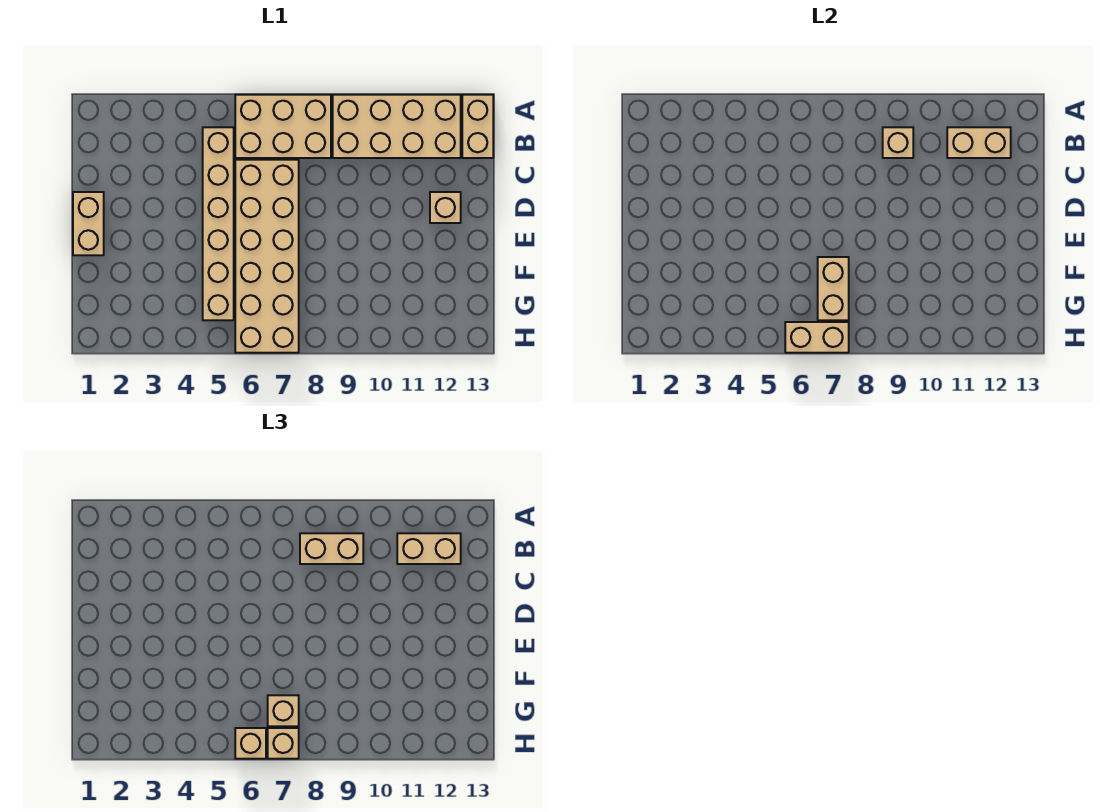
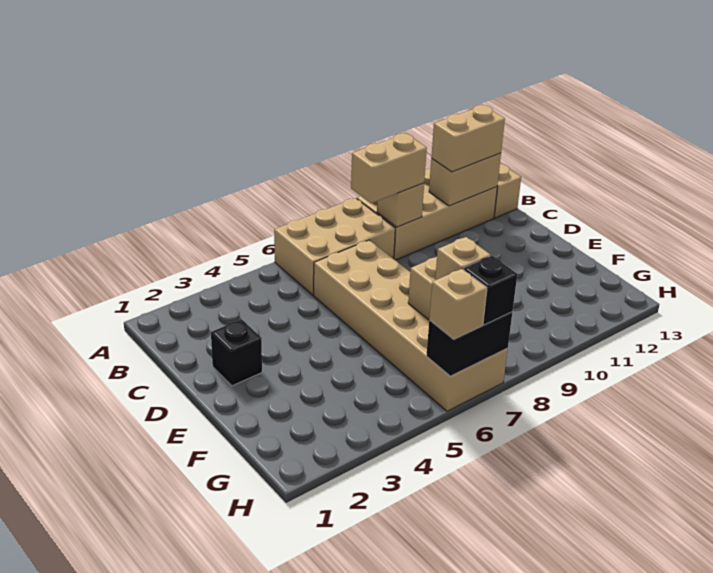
tan brick B5:G5 level 1 -> none
tan brick D1:E1 level 1 -> none
none -> black brick D2 level 1
tan brick D12 level 1 -> none
tan brick H6:H7 level 2 -> black brick H6:H7 level 2
tan brick H7 level 3 -> black brick H7 level 3

